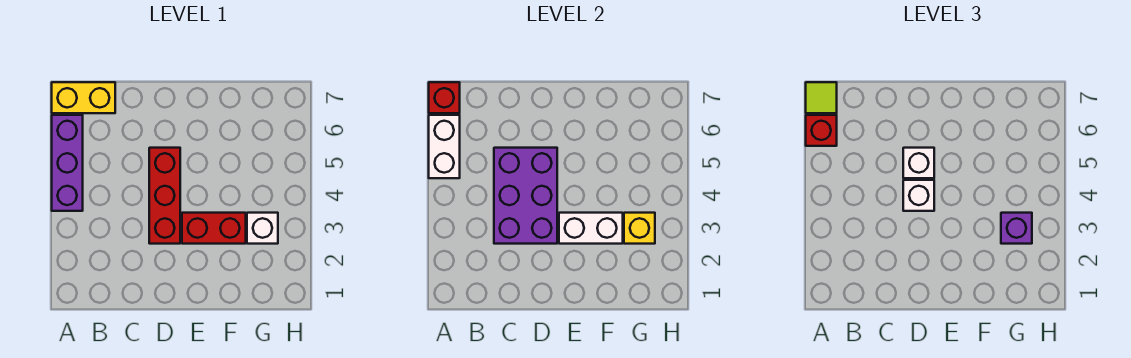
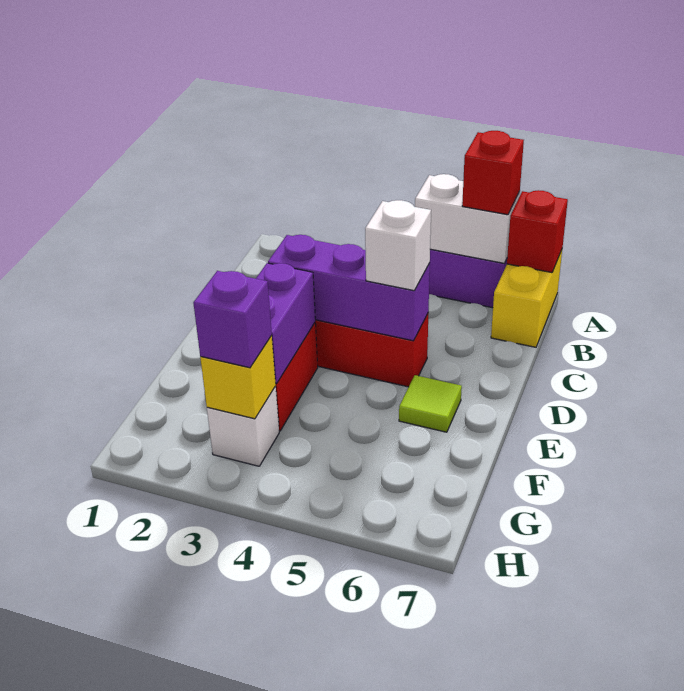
lime tile A7 level 3 -> lime tile E6 level 1
purple brick C3:D5 level 2 -> purple brick D3:D5 level 2
white brick D4 level 3 -> none
white brick E3:F3 level 2 -> purple brick E3:F3 level 2

